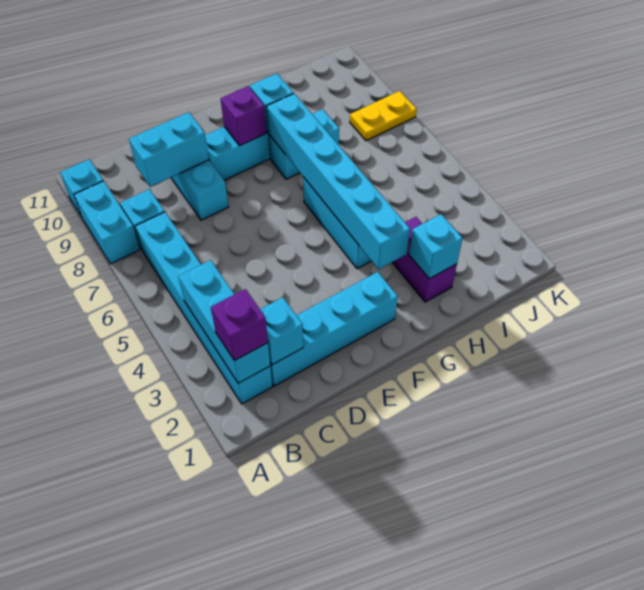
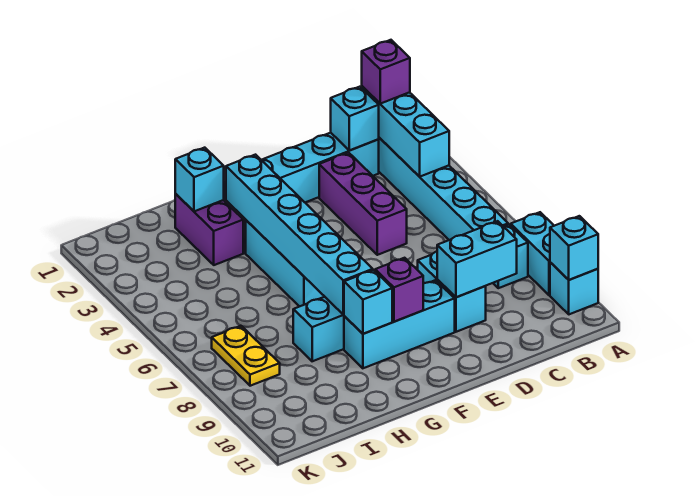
none -> cyan brick A10 level 2
none -> purple brick D3:D5 level 1
yellow plate J8:K8 level 1 -> yellow plate J7:J8 level 1

